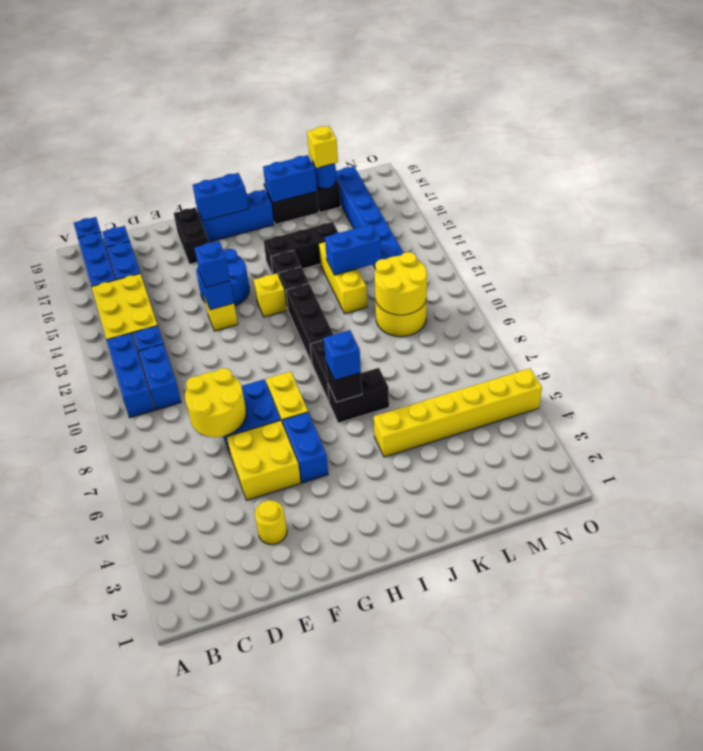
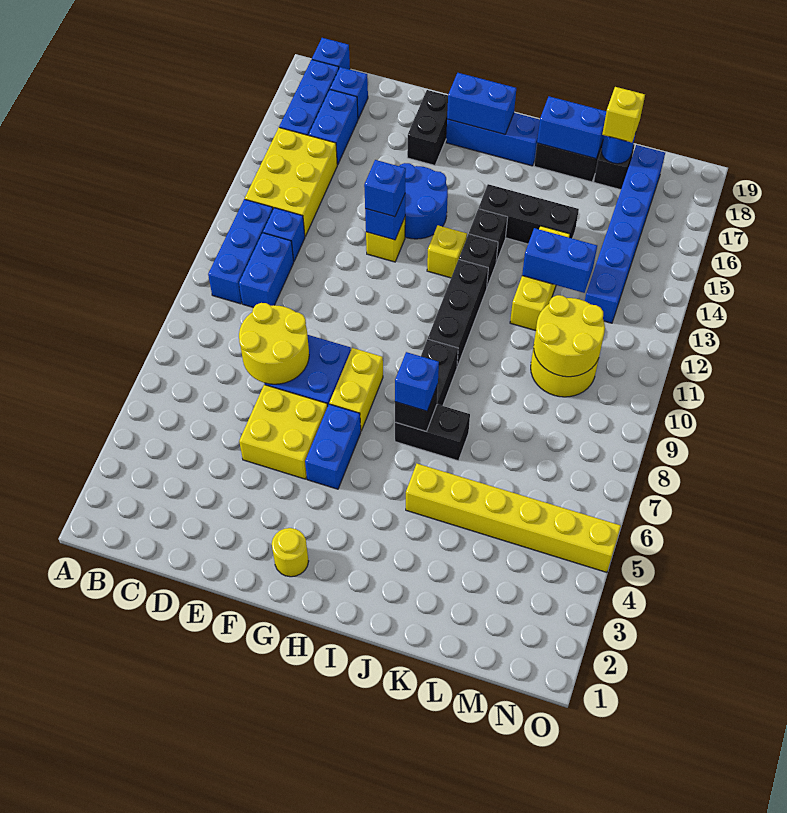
yellow round brick E3 level 1 -> yellow round brick G2 level 1

